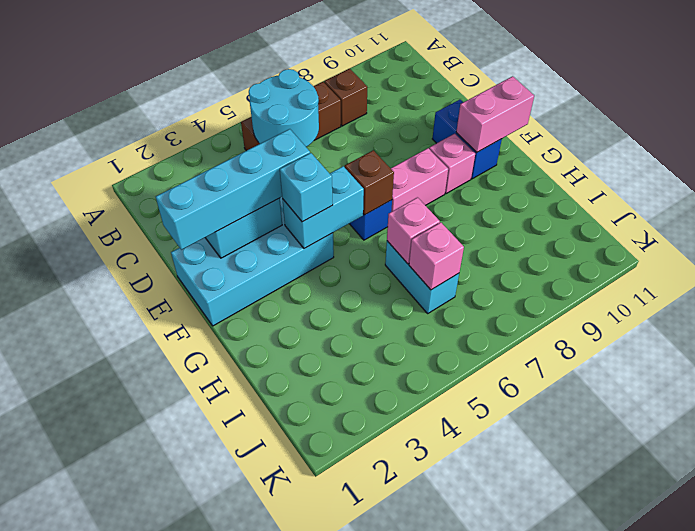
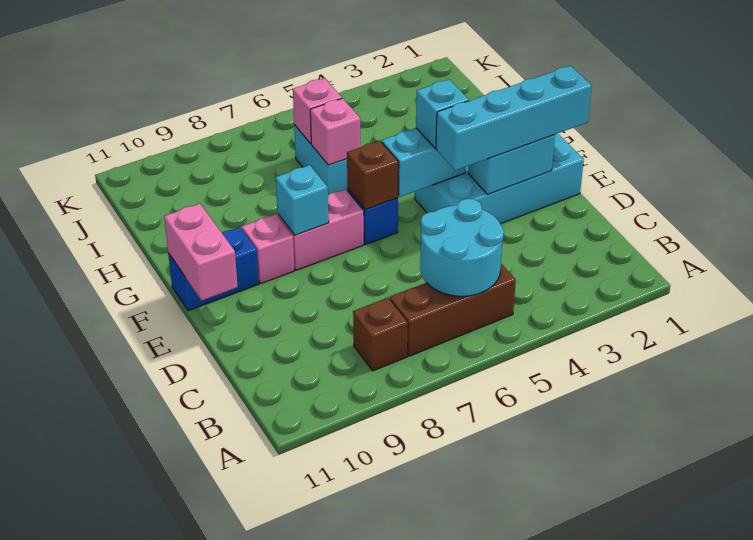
blue brick E10:F10 level 1 -> blue brick F10:F11 level 1
none -> cyan brick F8 level 2
pink brick F10:F11 level 2 -> pink brick E11:F11 level 2

